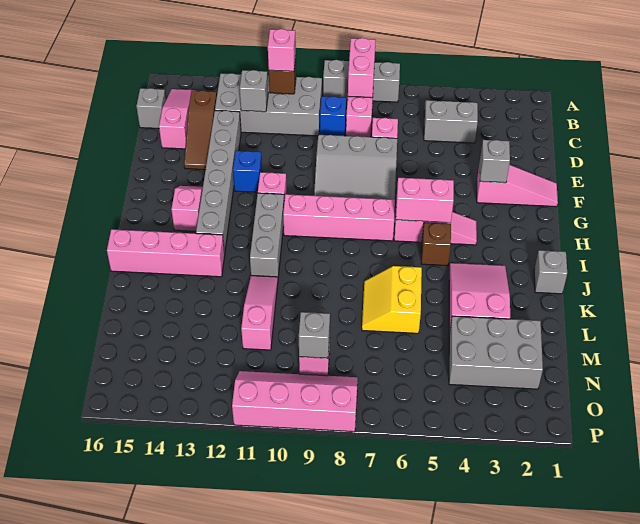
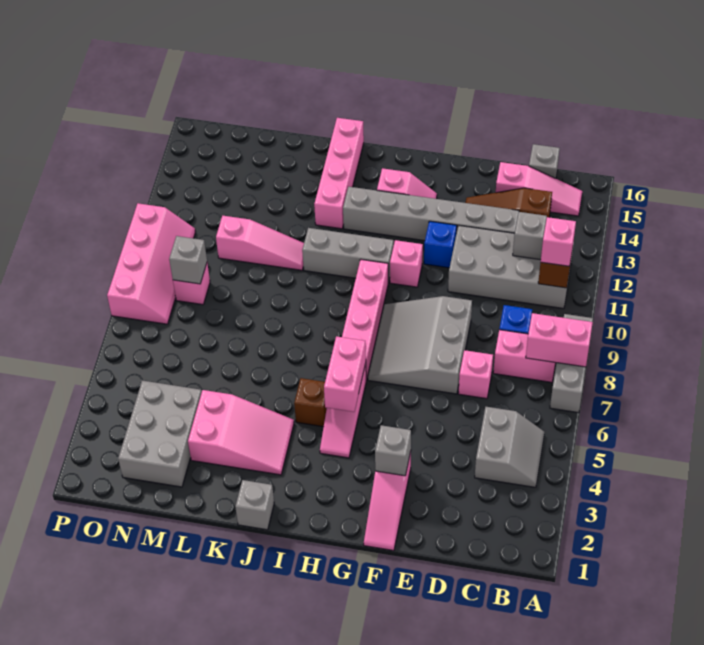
grey brick B10:C13 level 1 -> grey brick B11:E12 level 1
yellow slope K6:L7 level 1 top 6 -> none

